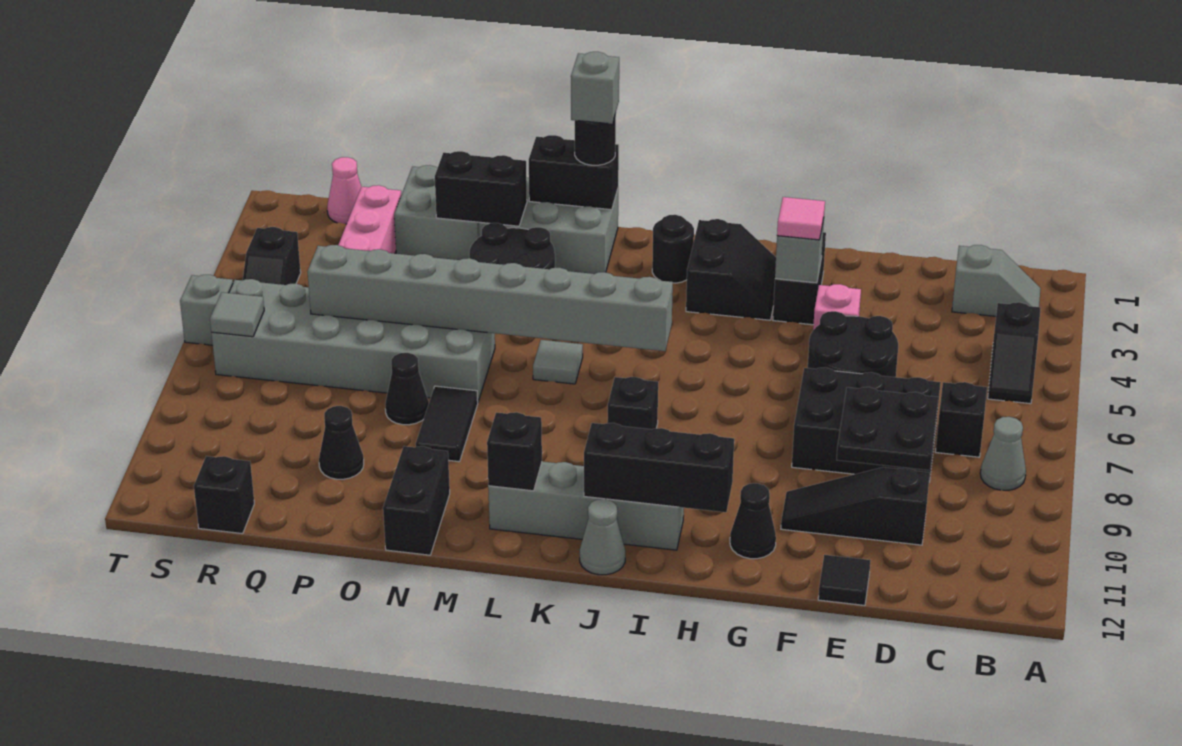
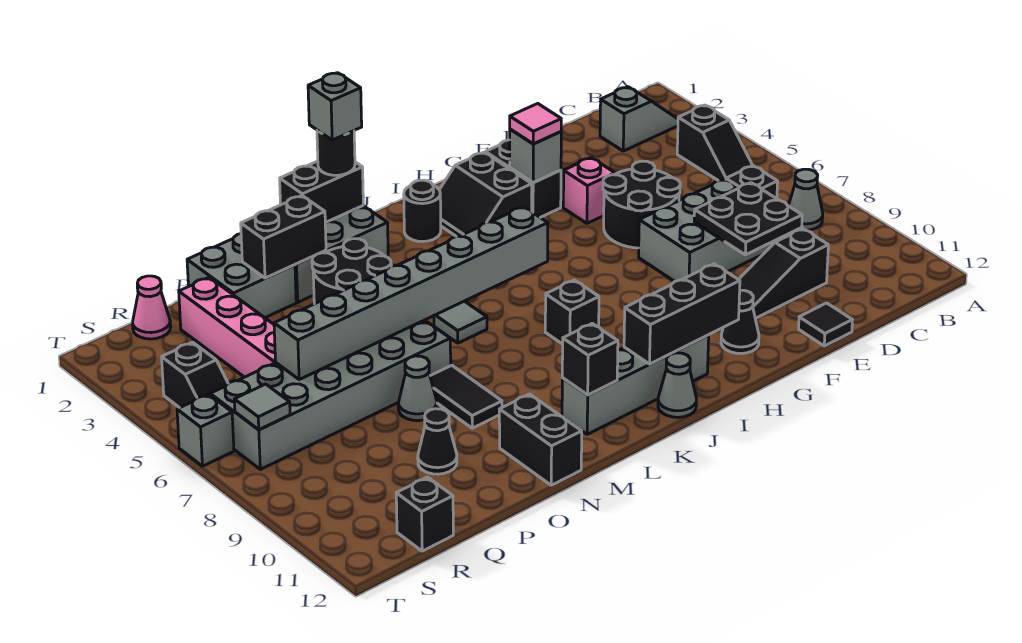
black brick D7:F8 level 1 -> grey brick D7:F8 level 1
black slope H2:I3 level 1 top I -> black slope H2:I3 level 1 top H
black cone O8 level 1 -> grey cone O8 level 1

